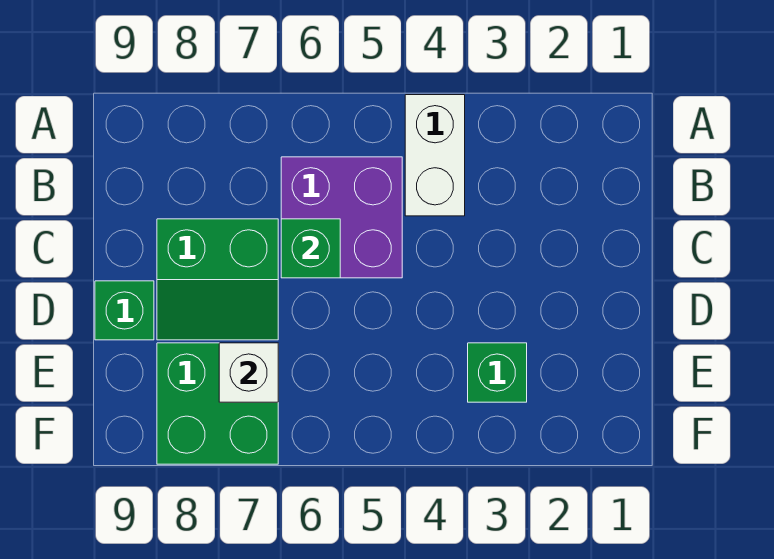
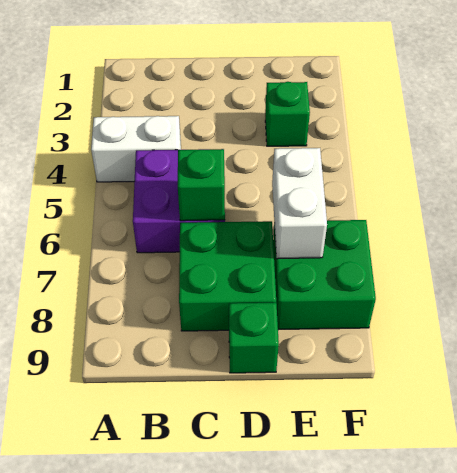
green slope C7:D8 level 1 top C -> green brick C7:D8 level 1
white brick E7 level 2 -> white brick E6:E7 level 2

